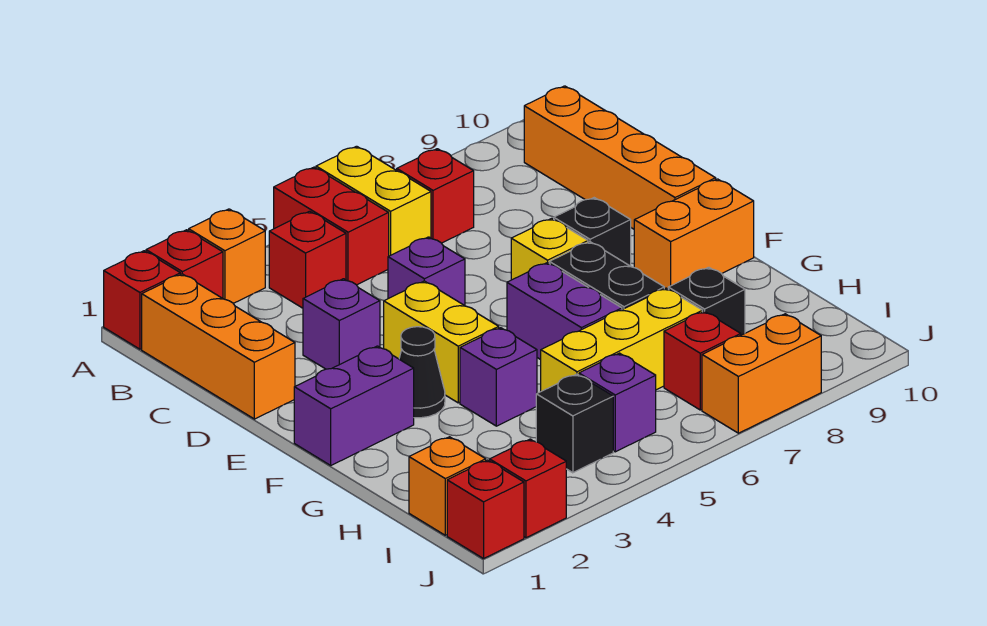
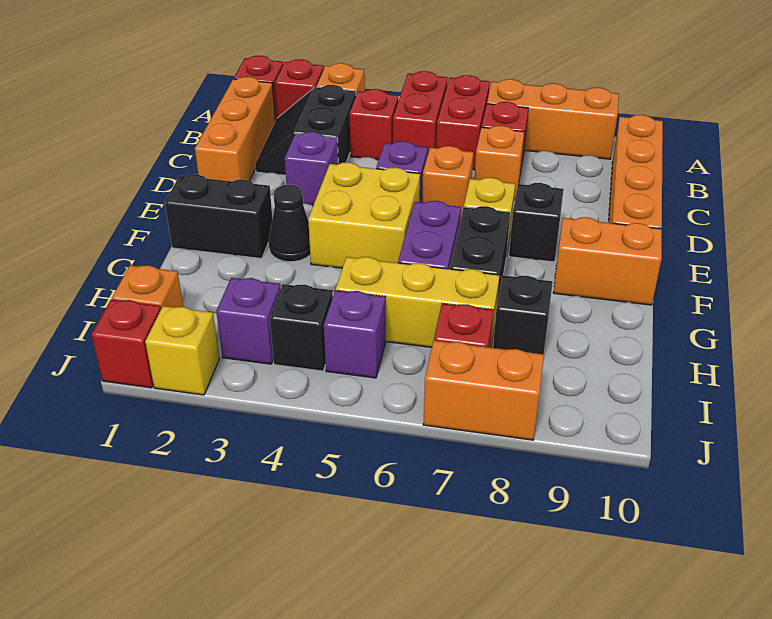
yellow brick A6:B6 level 1 -> red brick A6:B6 level 1
none -> orange brick A7:A9 level 1
none -> black slope B2:C3 level 1 top 3
none -> orange brick C7 level 1
none -> orange brick D6 level 1
yellow brick E4:F4 level 1 -> yellow brick E4:F5 level 1
purple brick F1:F2 level 1 -> black brick F1:F2 level 1
purple brick G4 level 1 -> purple brick I3 level 1
red brick J2 level 1 -> yellow brick J2 level 1

